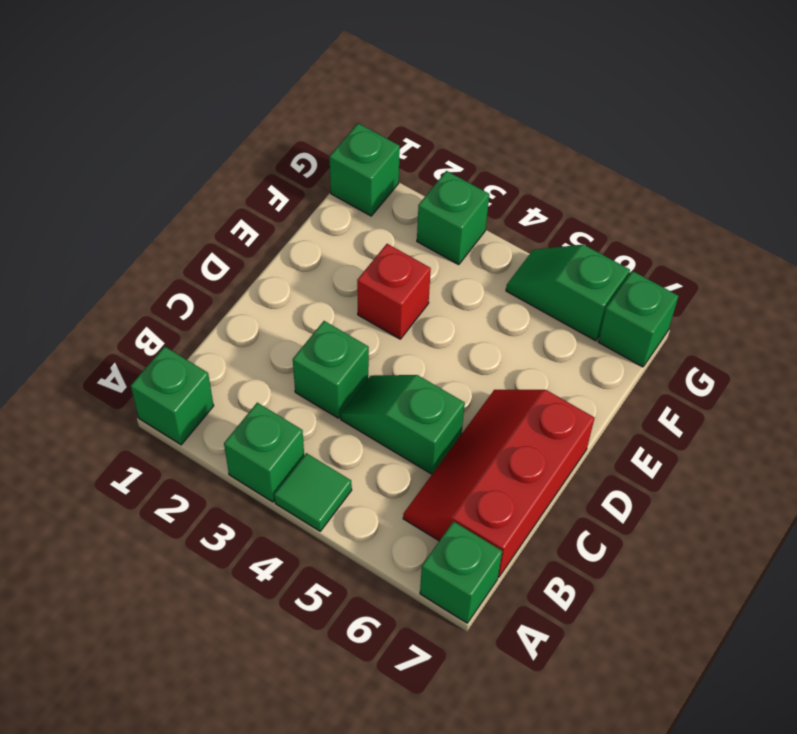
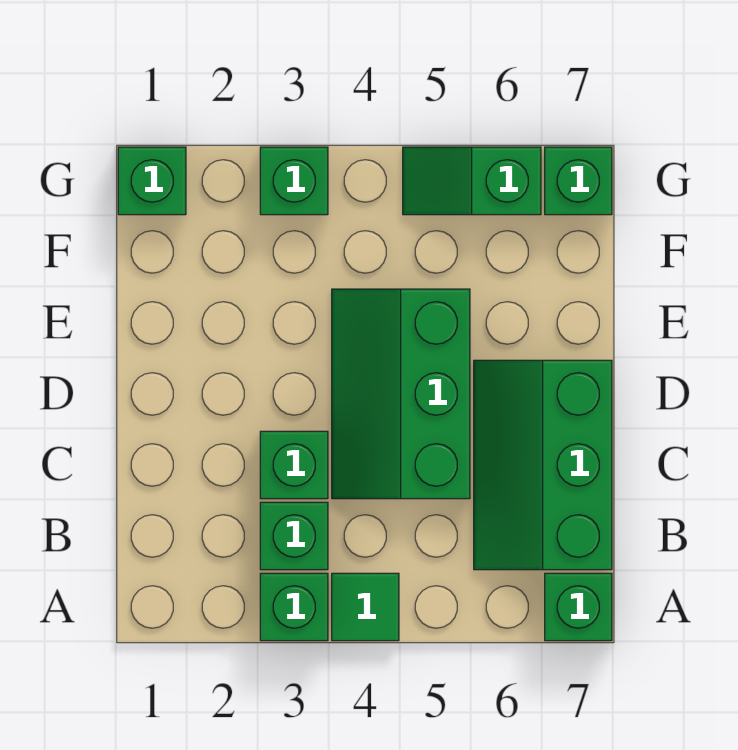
green brick A1 level 1 -> green brick B3 level 1
red slope B6:D7 level 1 top 7 -> green slope B6:D7 level 1 top 7
green slope C4:C5 level 1 top 5 -> green slope C4:E5 level 1 top 5
red brick E3 level 1 -> none

